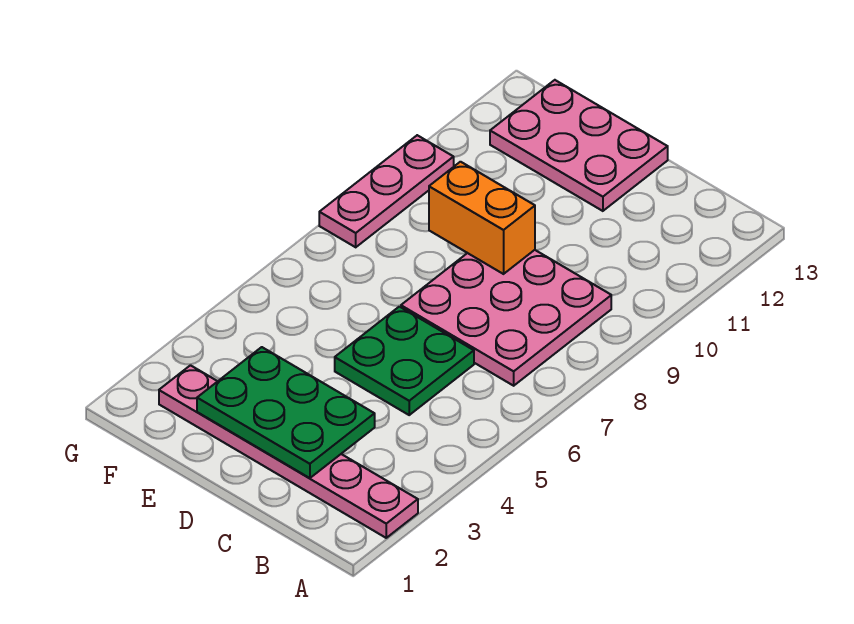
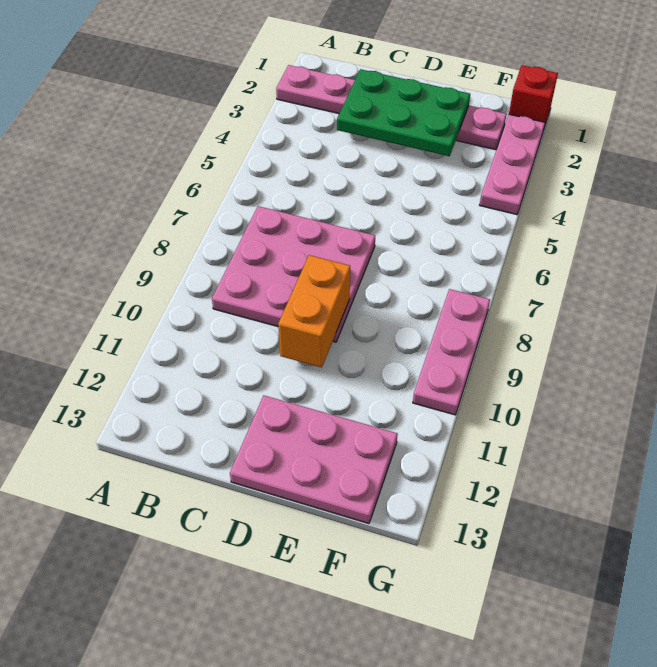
green plate C5:D6 level 1 -> none
orange brick D9:E9 level 2 -> orange brick D9:D10 level 2
none -> red brick G1 level 1
none -> pink plate G2:G4 level 1

